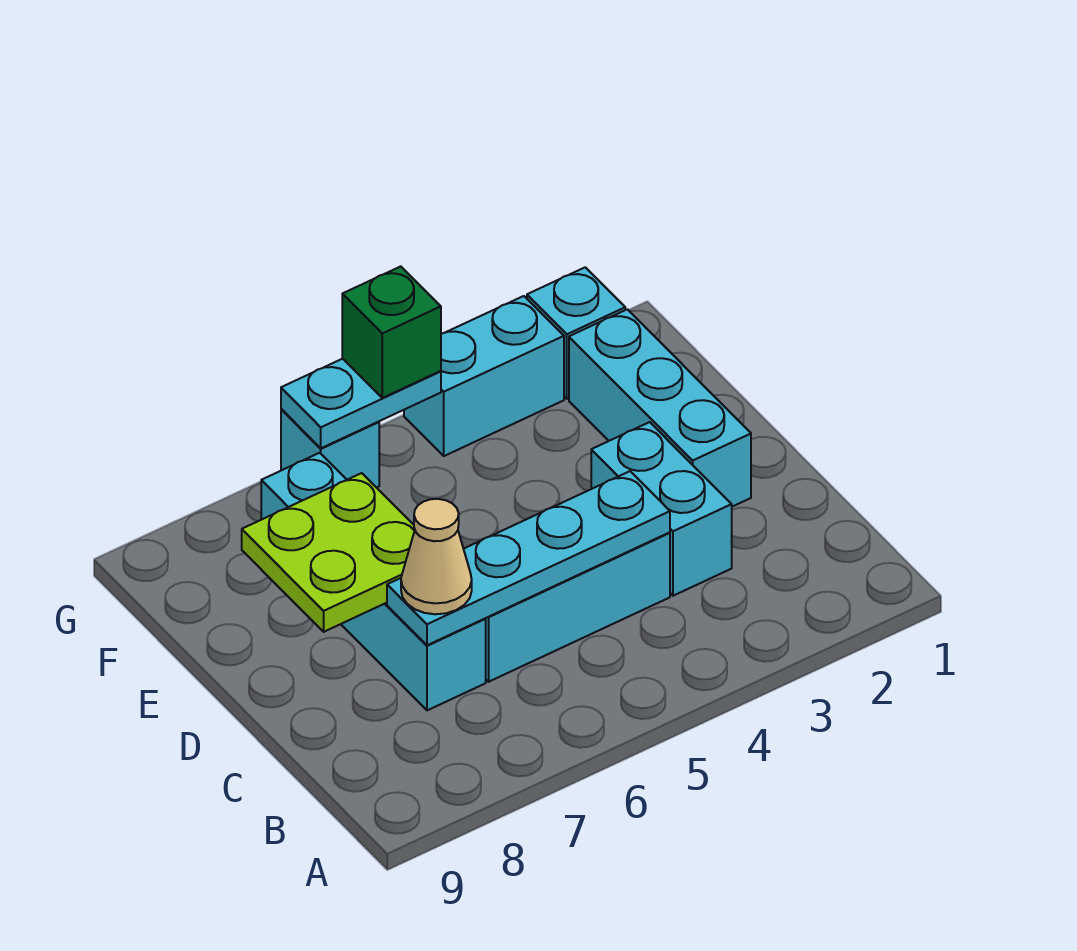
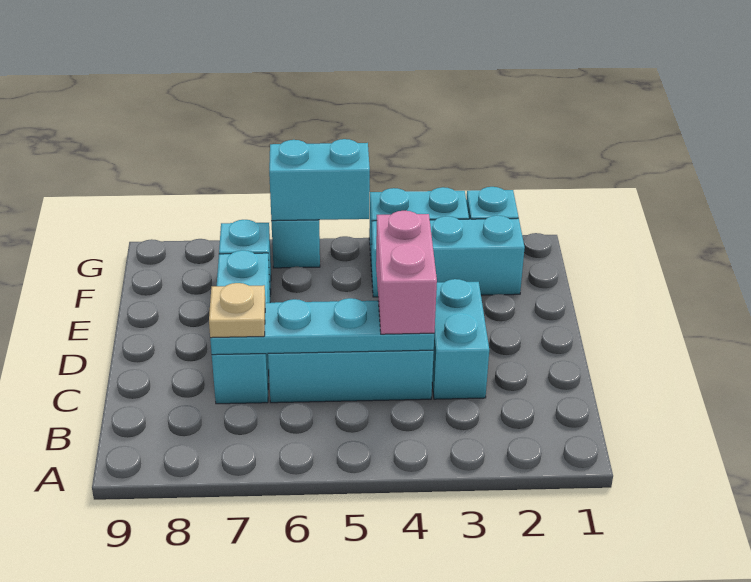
none -> pink brick C4:D4 level 3
tan cone C7 level 3 -> tan plate C7 level 3
cyan brick D2:F2 level 1 -> cyan brick F2:F4 level 1
lime plate D7:E8 level 2 -> none
cyan plate G5:G6 level 2 -> cyan brick G5:G6 level 2
green brick G5 level 3 -> none

